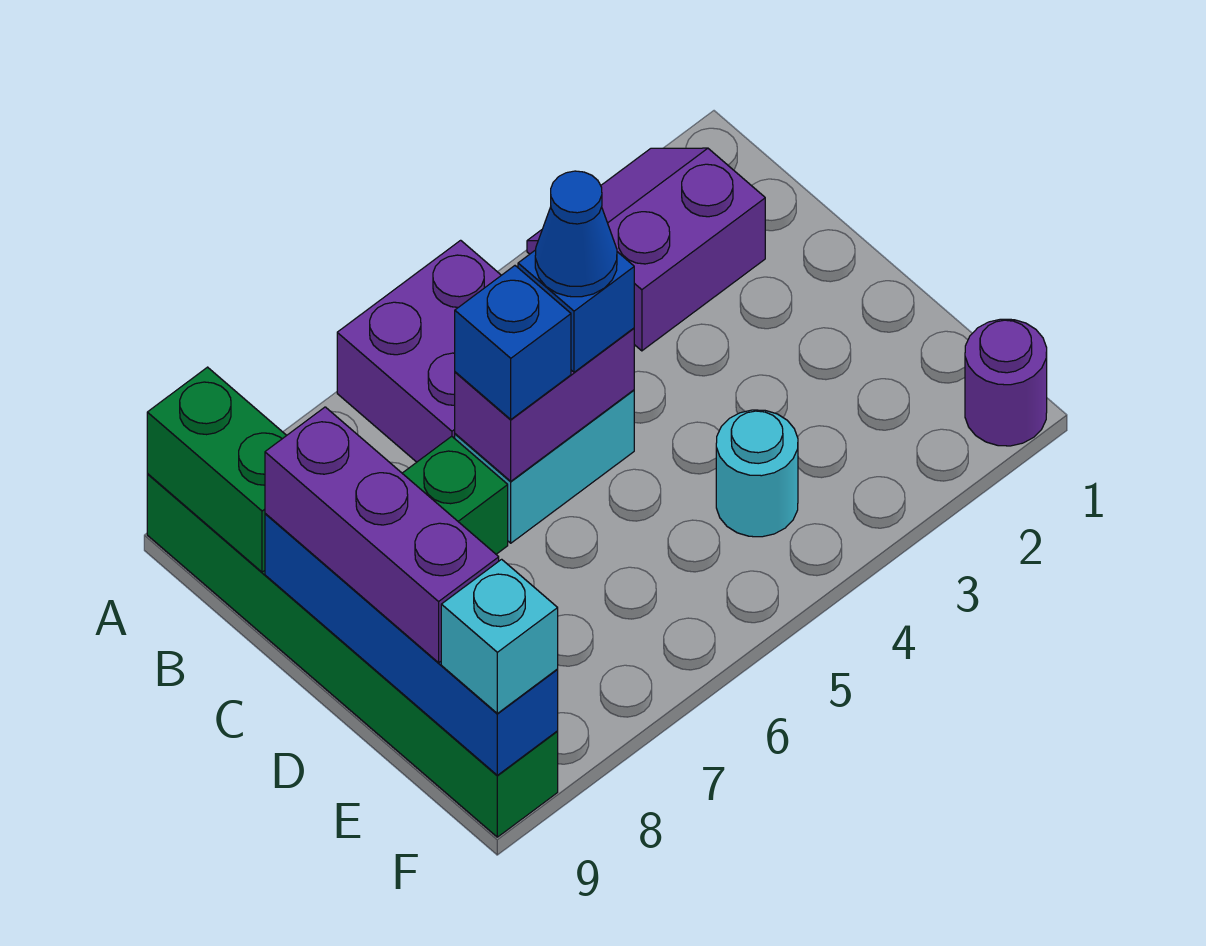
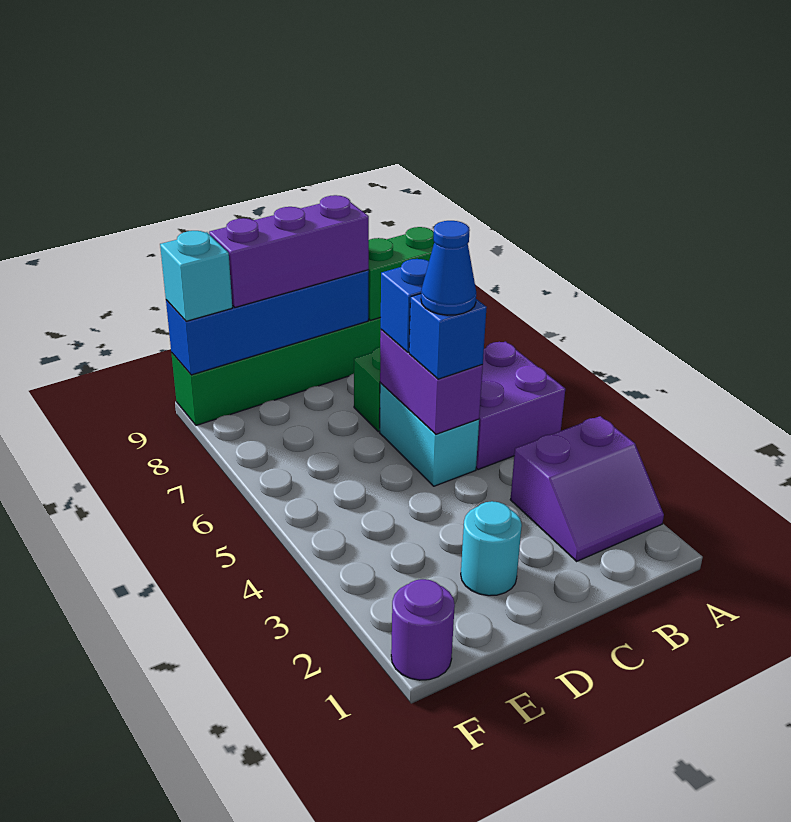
purple slope A2:B3 level 1 top B -> purple slope A2:B3 level 1 top 3
cyan round brick E4 level 1 -> cyan round brick D2 level 1

